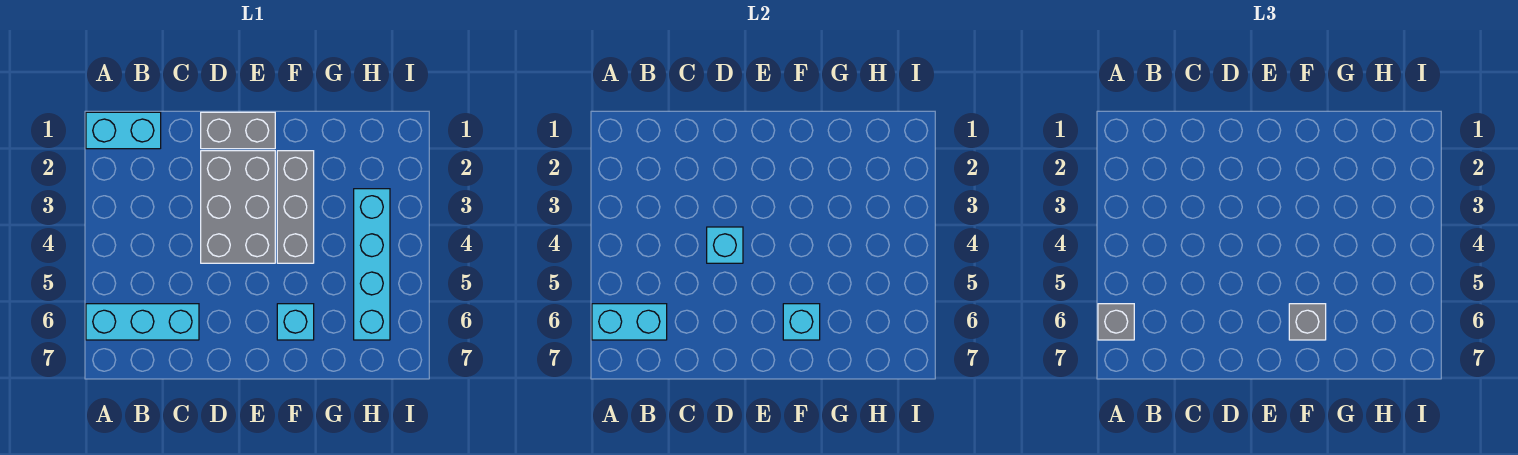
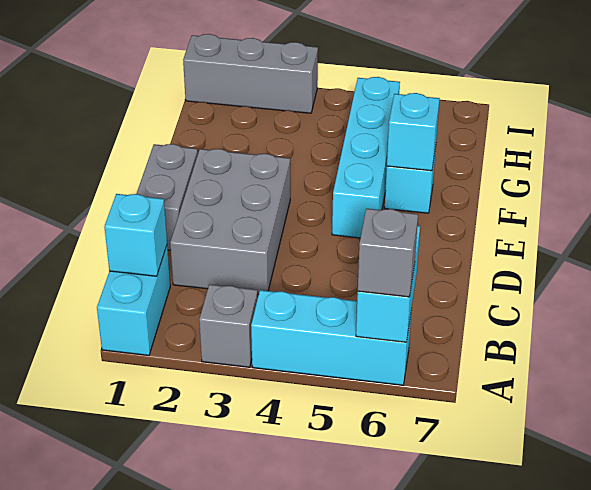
cyan brick A6:C6 level 1 -> cyan brick A4:A6 level 1
grey brick D2:E4 level 1 -> grey brick C2:E3 level 1
cyan brick D4 level 2 -> cyan brick B1 level 2
grey brick F2:F4 level 1 -> grey brick I1:I3 level 1
grey brick F6 level 3 -> grey brick A3 level 1
cyan brick H3:H6 level 1 -> cyan brick E5:H5 level 1

